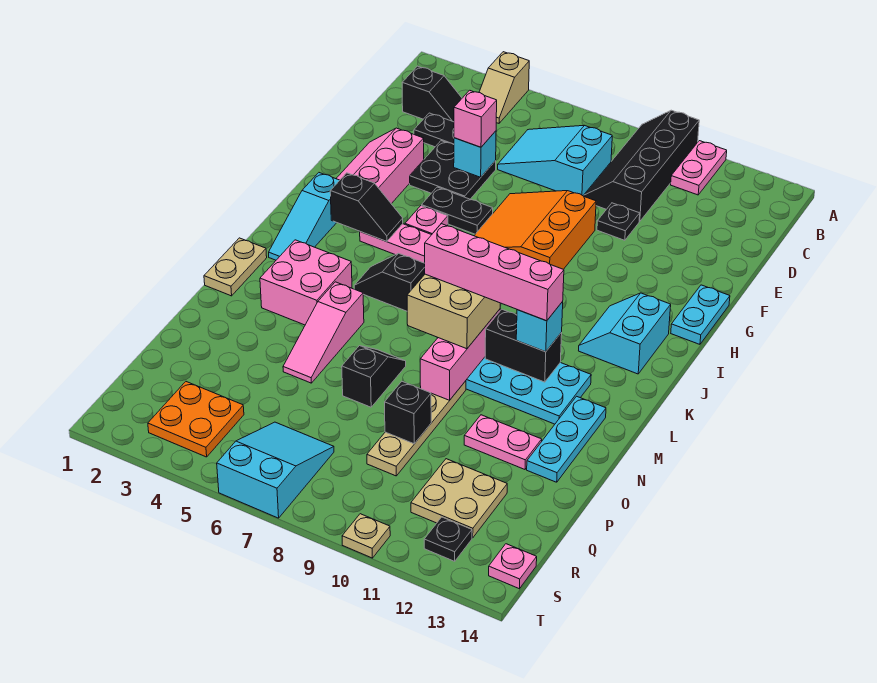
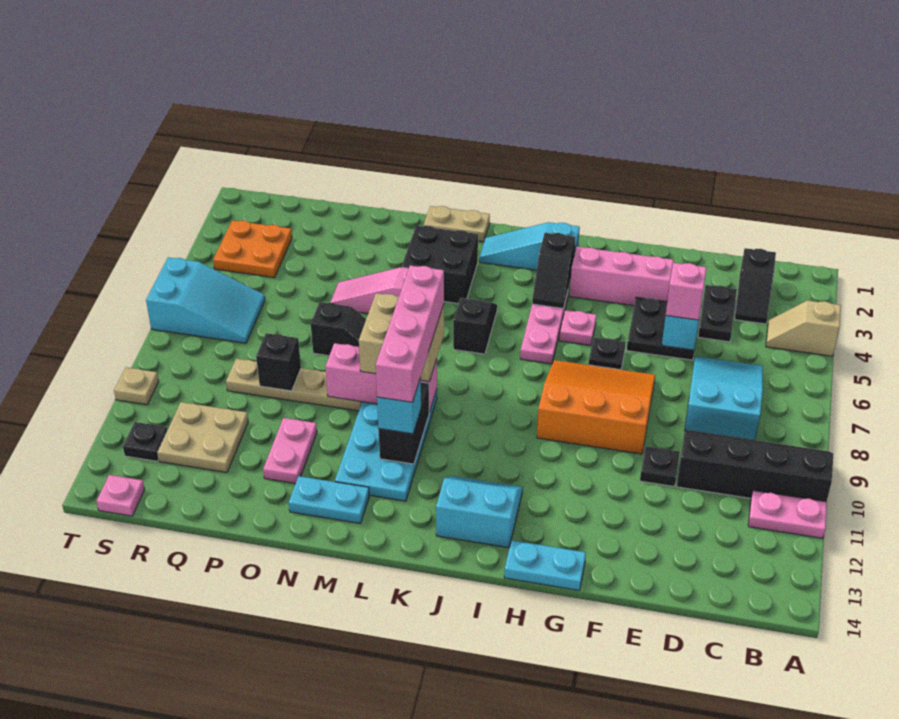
black plate G5:G6 level 1 -> black plate G6 level 1
pink brick L3:M4 level 1 -> black brick L3:M4 level 1
cyan plate M13:O13 level 1 -> cyan plate M13:N13 level 1

